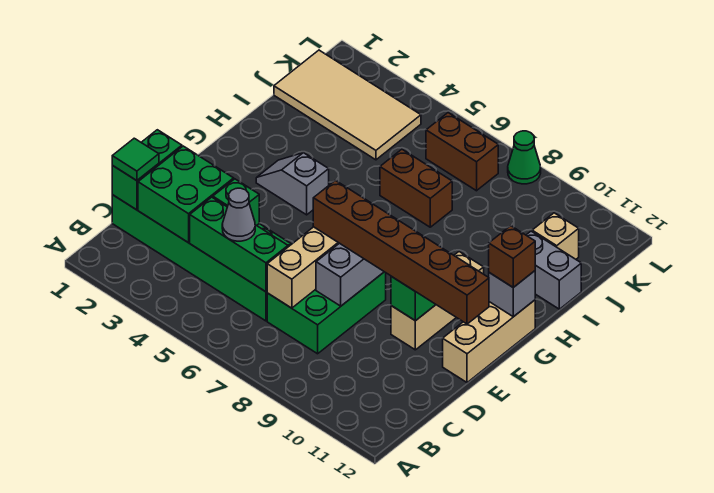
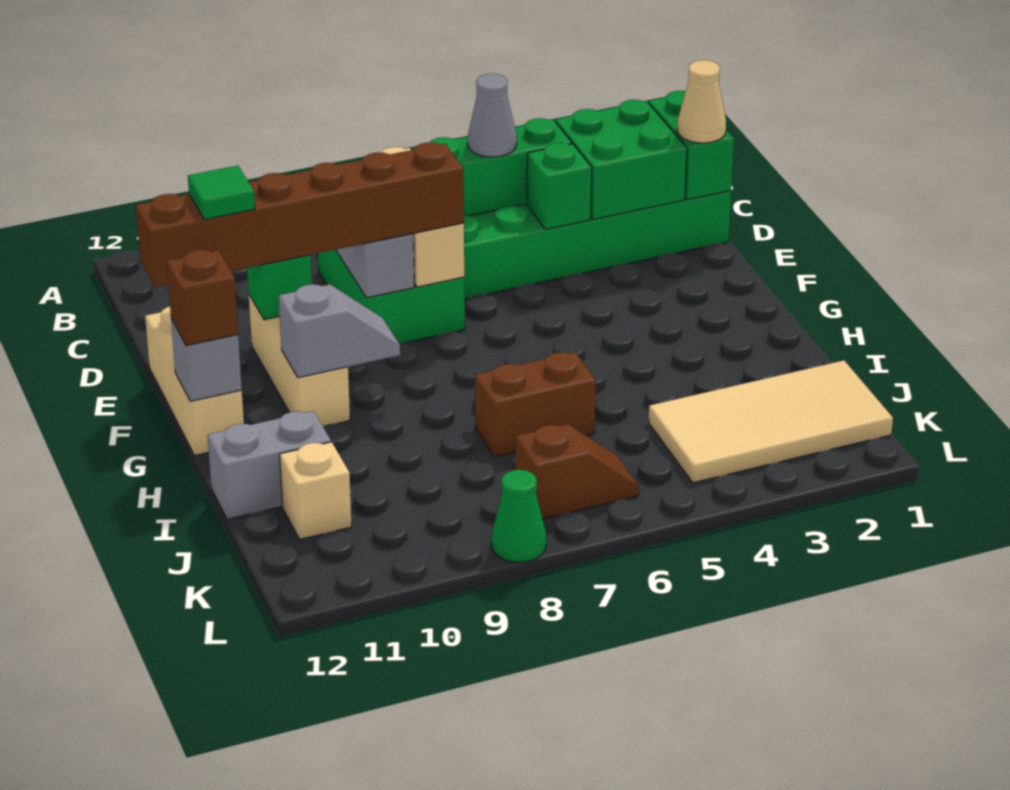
green tile C1 level 3 -> green tile E11 level 4
none -> tan cone D1 level 3
grey slope G3:G4 level 1 top 4 -> grey slope G9:G10 level 2 top 10
brown brick K6:K7 level 1 -> brown slope K6:K7 level 1 top 7

